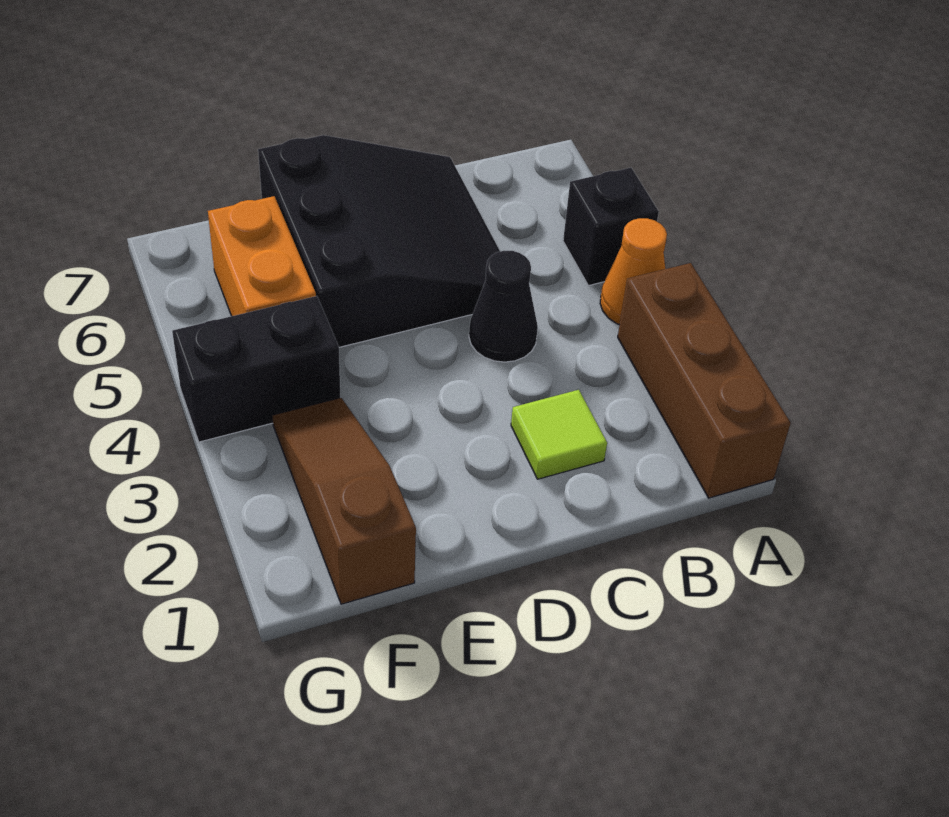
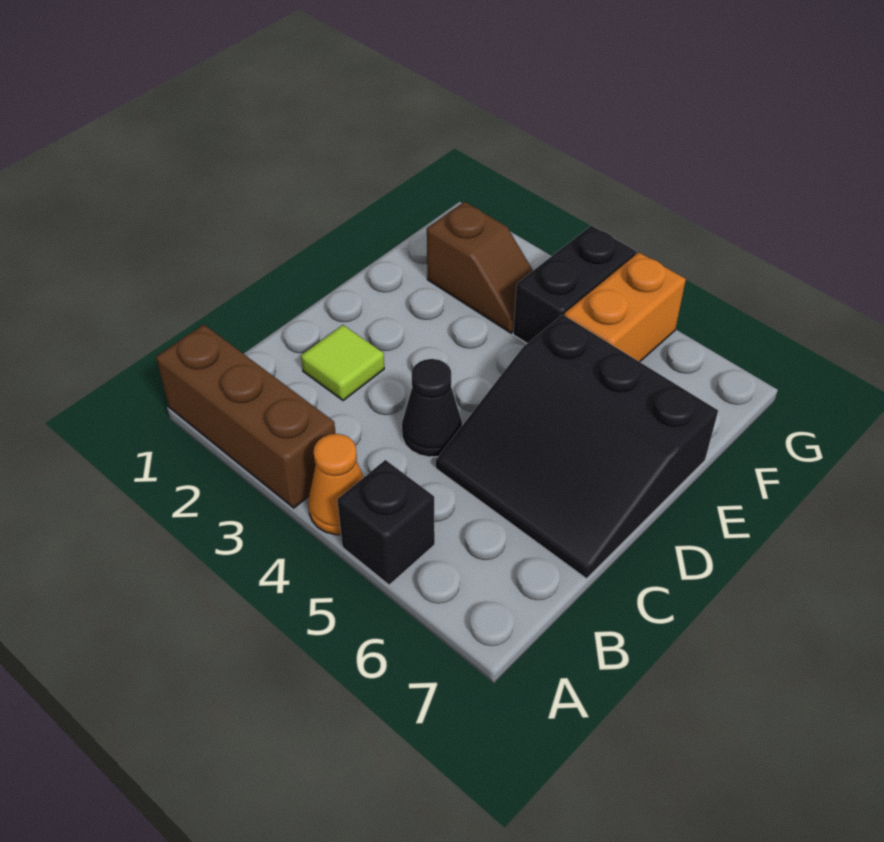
brown slope F1:F3 level 1 top 1 -> brown slope F2:F3 level 1 top 2
orange brick F5:F6 level 1 -> orange brick F5:G5 level 1

